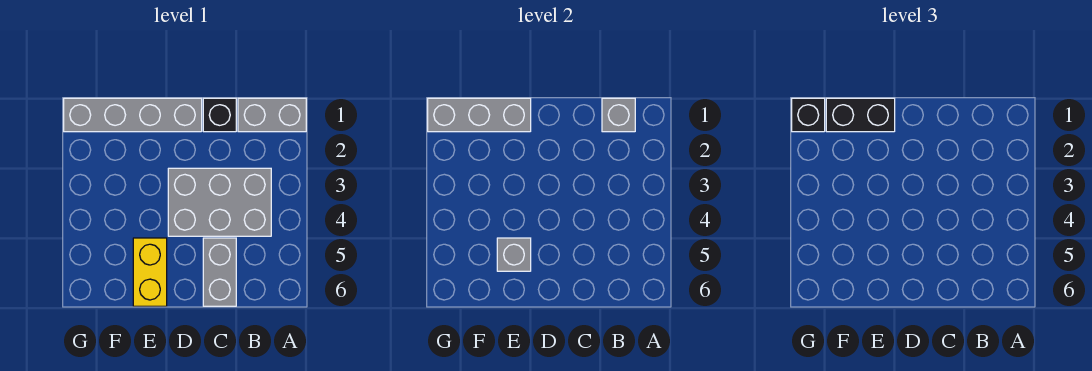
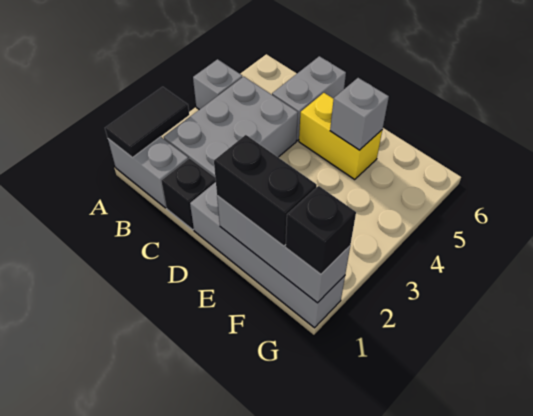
none -> black tile A1:A2 level 2
grey brick B1 level 2 -> grey brick A4 level 1
grey brick B3:D4 level 1 -> grey brick B2:C4 level 1
yellow brick E5:E6 level 1 -> yellow brick D5:E5 level 1

